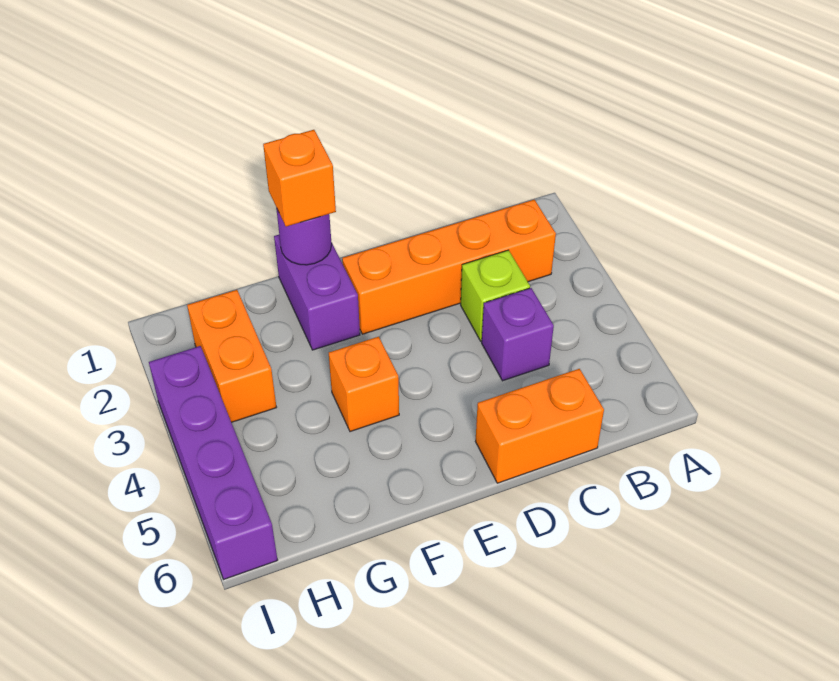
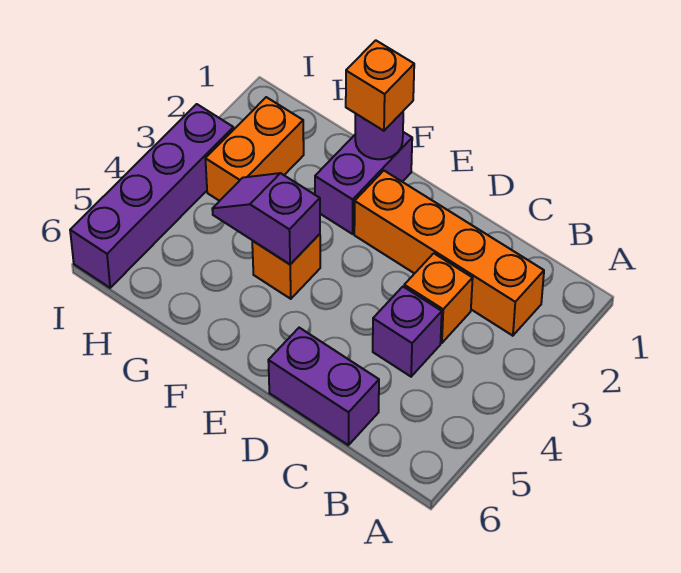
lime brick C3 level 1 -> orange brick C3 level 1
orange brick C6:D6 level 1 -> purple brick C6:D6 level 1
none -> purple slope F4:G4 level 2 top F

